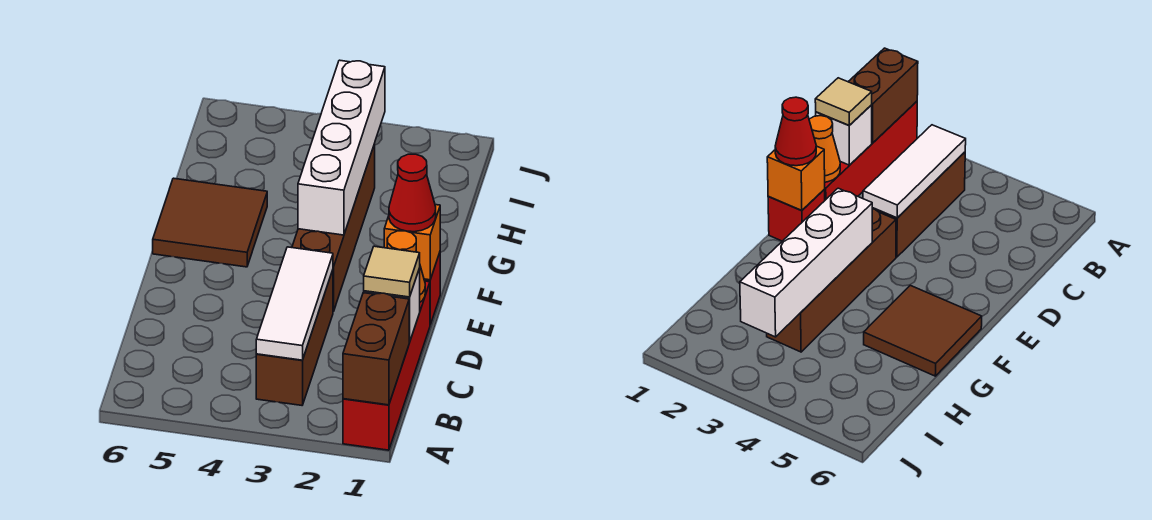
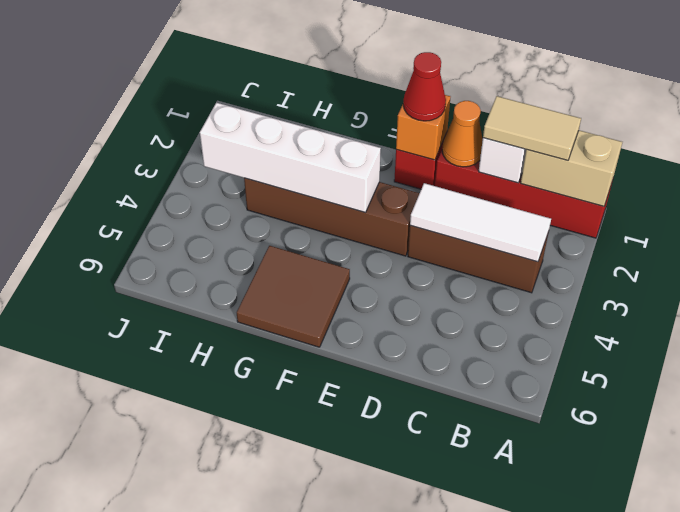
brown brick A1:B1 level 2 -> tan brick A1:B1 level 2
tan tile C1 level 3 -> tan tile B1:C1 level 3

